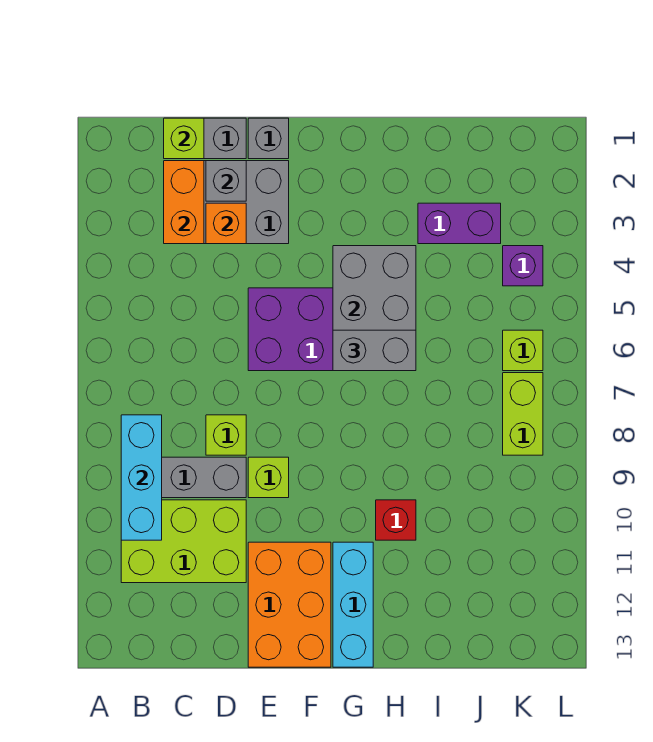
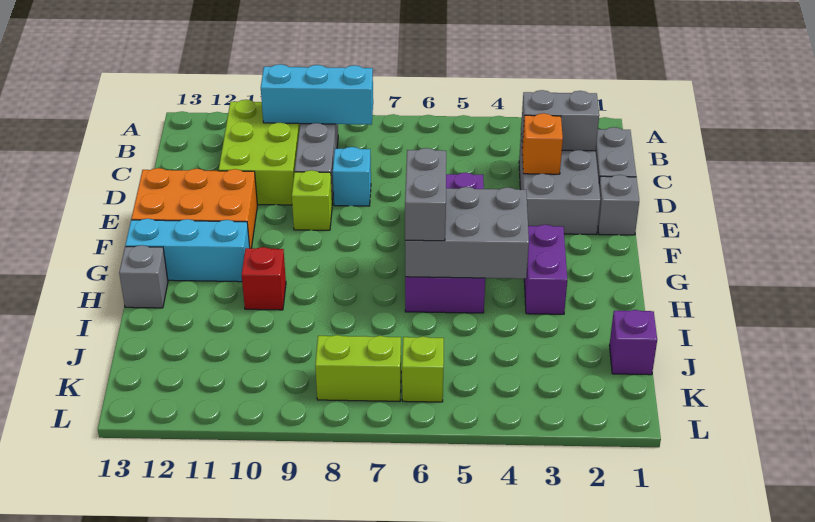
lime brick C1 level 2 -> none
orange brick C2:C3 level 2 -> grey brick C2:C3 level 2
grey brick D2 level 2 -> grey brick H13 level 1
lime brick D8 level 1 -> cyan brick D8 level 1
purple brick I3:J3 level 1 -> purple brick G3:H3 level 1
purple brick K4 level 1 -> purple brick J1 level 1

